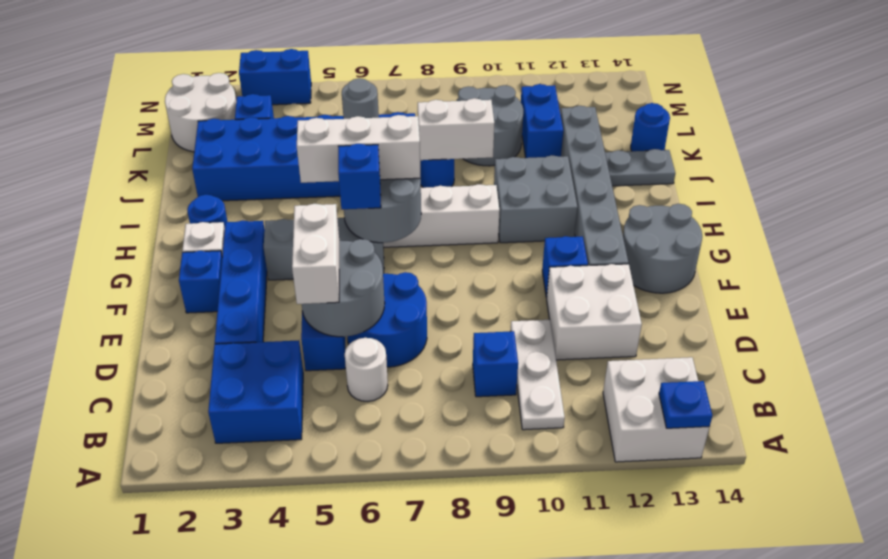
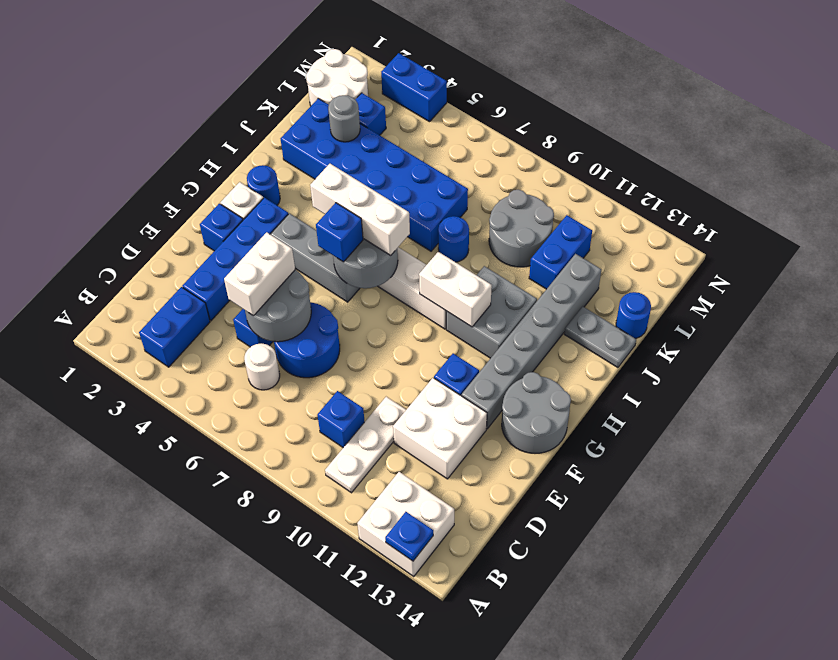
blue brick B3:C4 level 1 -> blue brick B3:C3 level 1
white brick J8:J9 level 2 -> white brick H9:H10 level 2
grey round brick K6 level 2 -> grey round brick K3 level 2

